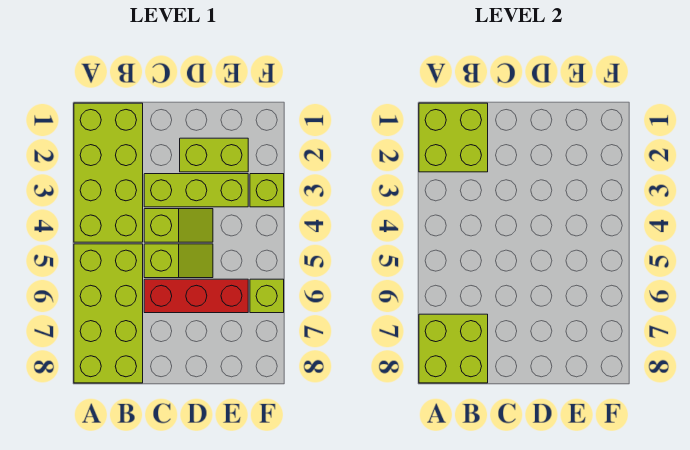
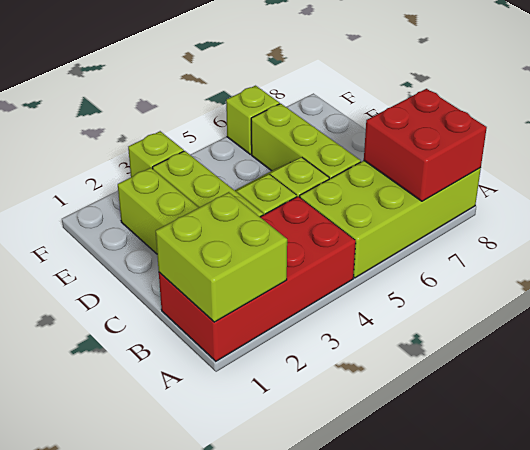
lime brick A1:B4 level 1 -> red brick A1:B4 level 1
lime brick A7:B8 level 2 -> red brick A7:B8 level 2
red brick C6:E6 level 1 -> lime brick C6:E6 level 1

